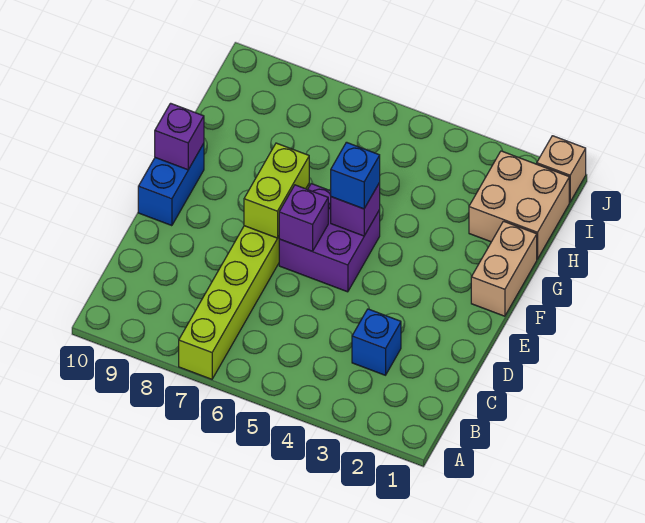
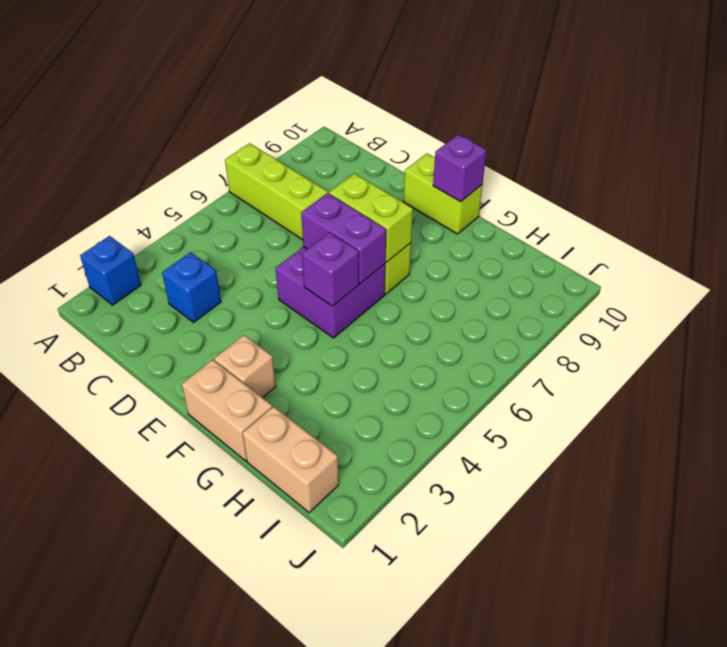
purple brick E6 level 2 -> purple brick E6:F6 level 2
blue brick E10:F10 level 1 -> lime brick E10:F10 level 1
blue brick F5 level 3 -> blue brick A2 level 1
tan brick H1:I2 level 1 -> tan brick H1:I1 level 1
tan brick J1 level 1 -> tan brick F2 level 1

